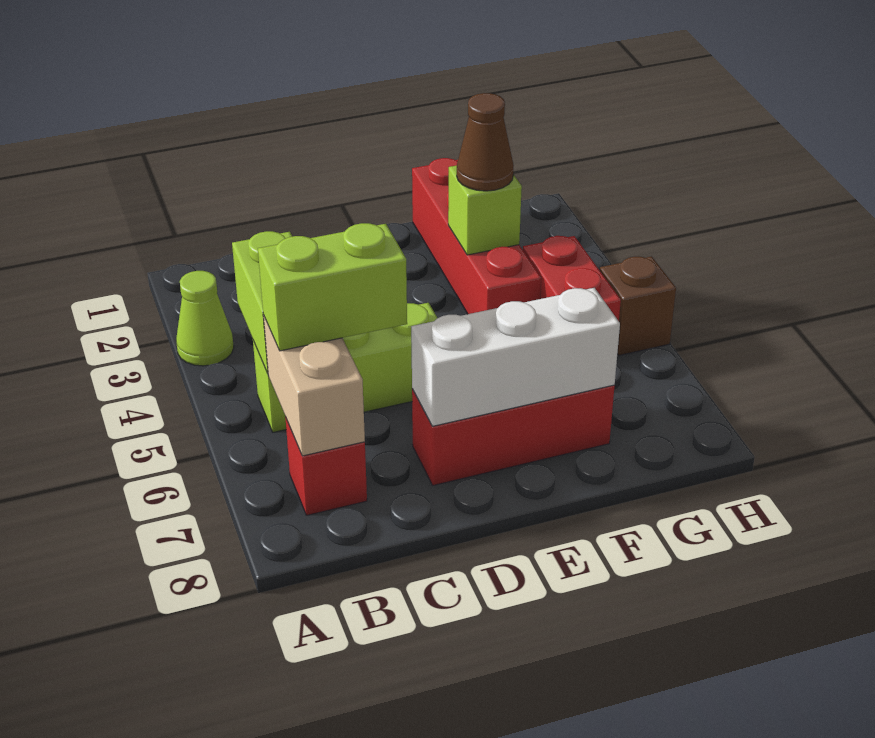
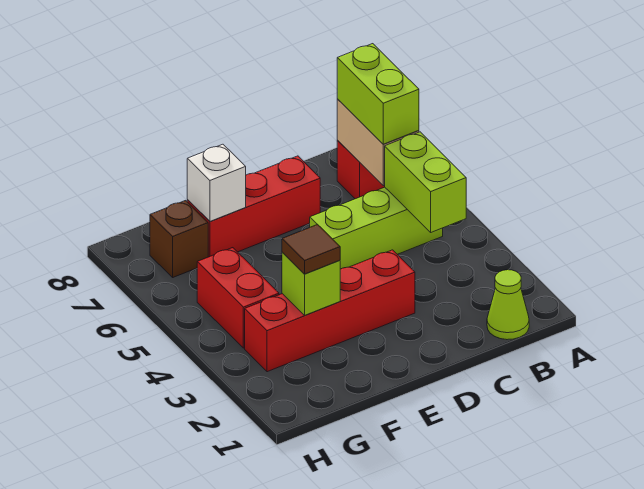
lime cone A3 level 1 -> lime cone B1 level 1
lime brick B6:C6 level 3 -> lime brick B6:B7 level 3
white brick D7:F7 level 2 -> white brick F7 level 2
red brick F1:F4 level 1 -> red brick D3:G3 level 1
brown cone F3 level 3 -> brown tile F3 level 3
brown brick H5 level 1 -> brown brick G7 level 1

